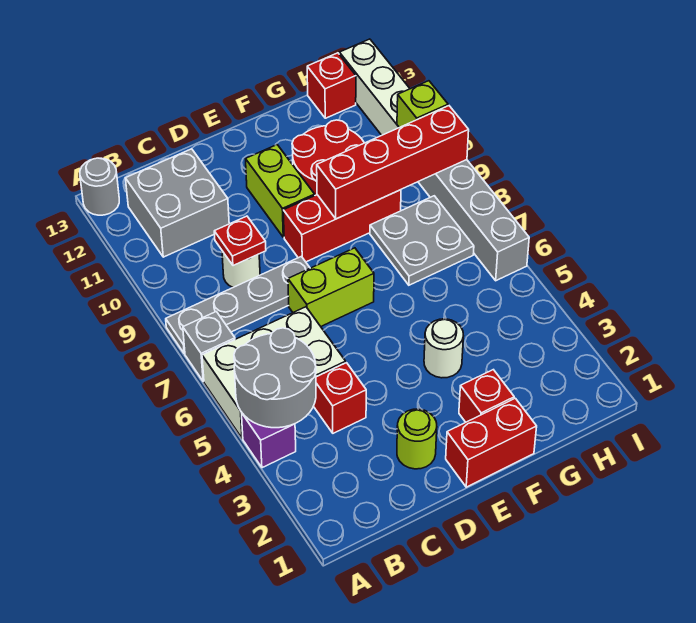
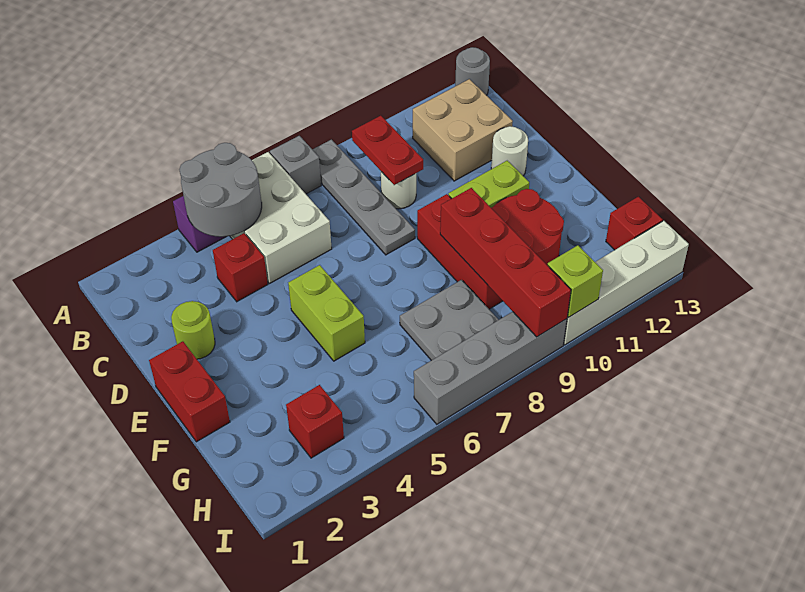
grey brick B11:C12 level 1 -> tan brick B11:C12 level 1
red plate C9 level 2 -> red plate B9:C9 level 2
lime brick D7:E7 level 1 -> lime brick E5:F5 level 1
red brick F2 level 1 -> red brick H3 level 1
white round brick F4 level 1 -> white round brick D12 level 1

